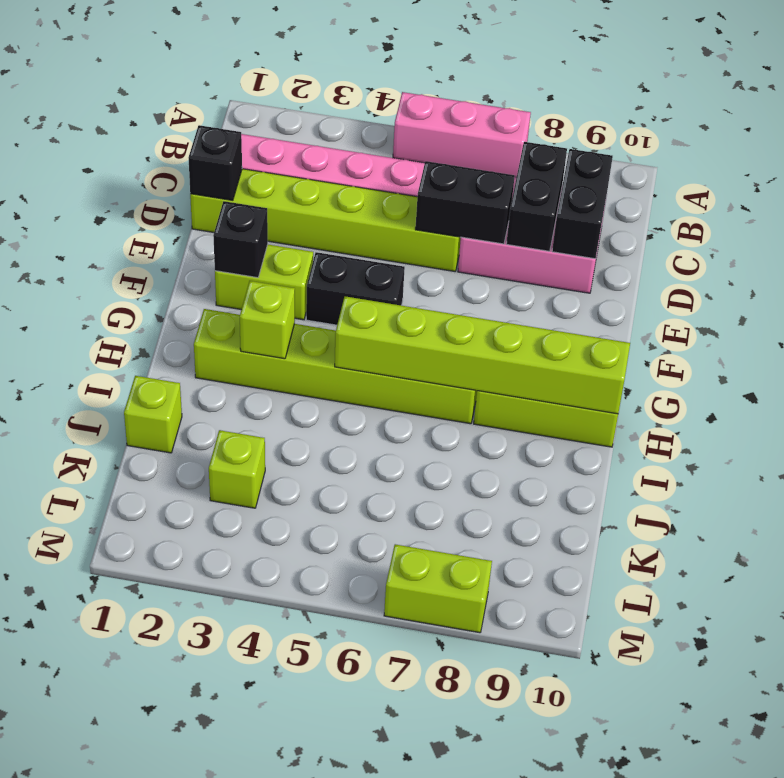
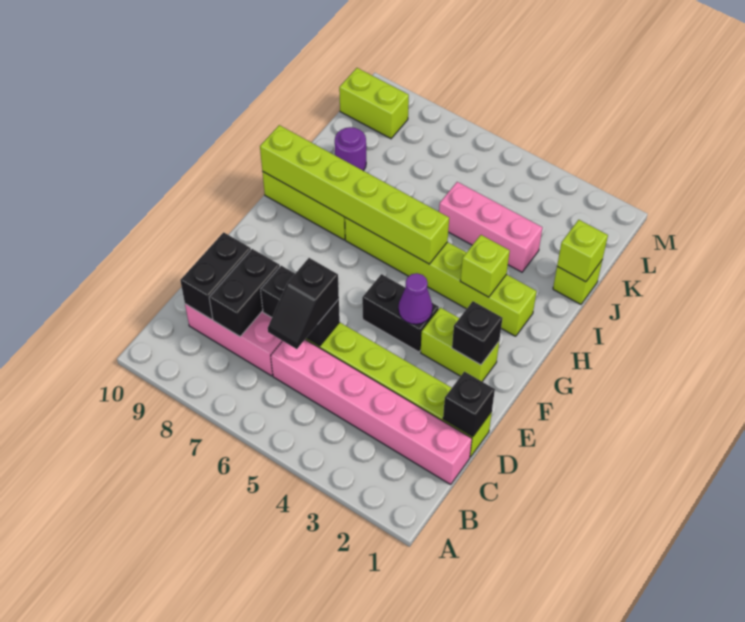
pink brick A5:A7 level 1 -> pink brick J3:J5 level 1
none -> black slope C6:D6 level 3 top D
none -> purple cone F4 level 2
none -> purple round brick J9 level 1
lime brick K3 level 1 -> lime brick J1 level 2
lime brick M7:M8 level 1 -> lime brick L9:L10 level 1

